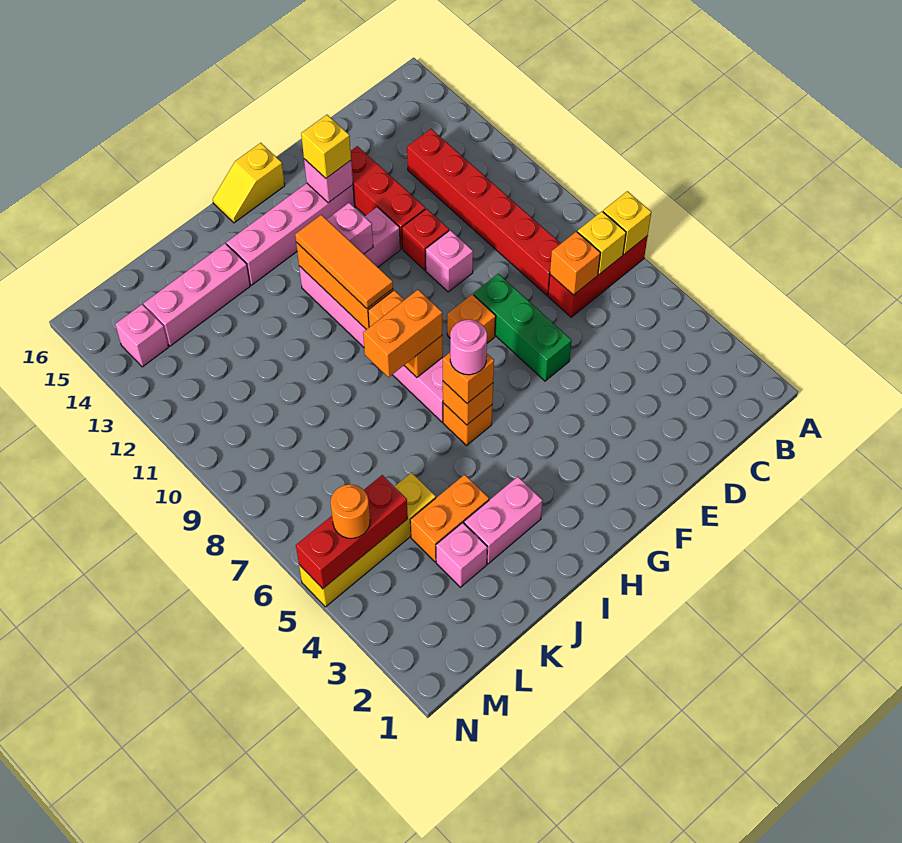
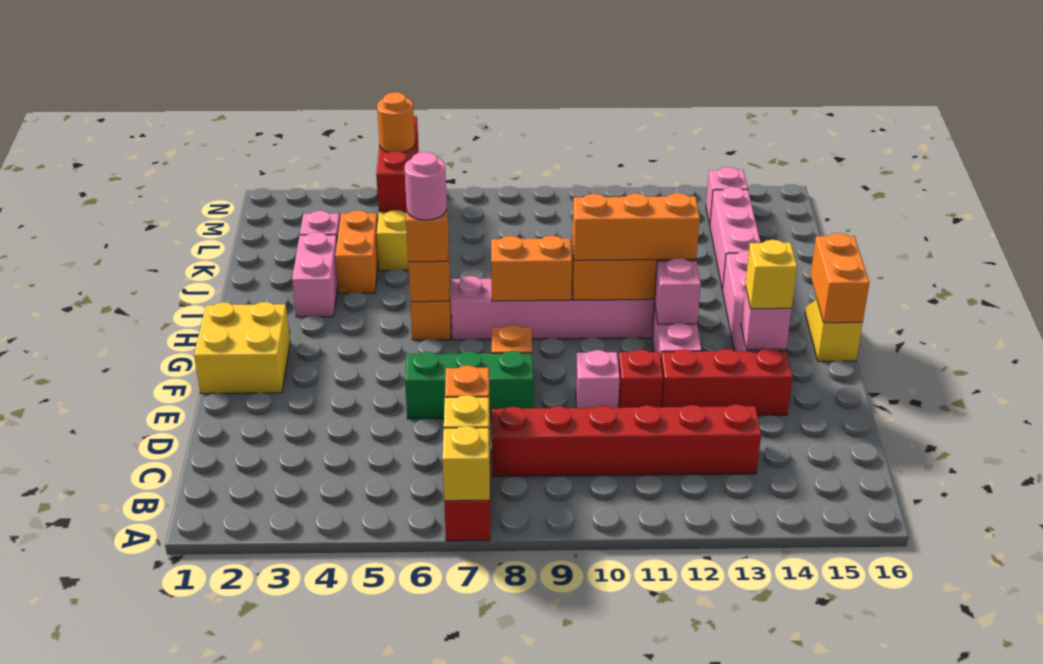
none -> yellow brick F1:G2 level 1
orange brick H8:I8 level 3 -> orange brick G16:H16 level 2
orange tile H10:H12 level 3 -> orange brick H10:H12 level 3

